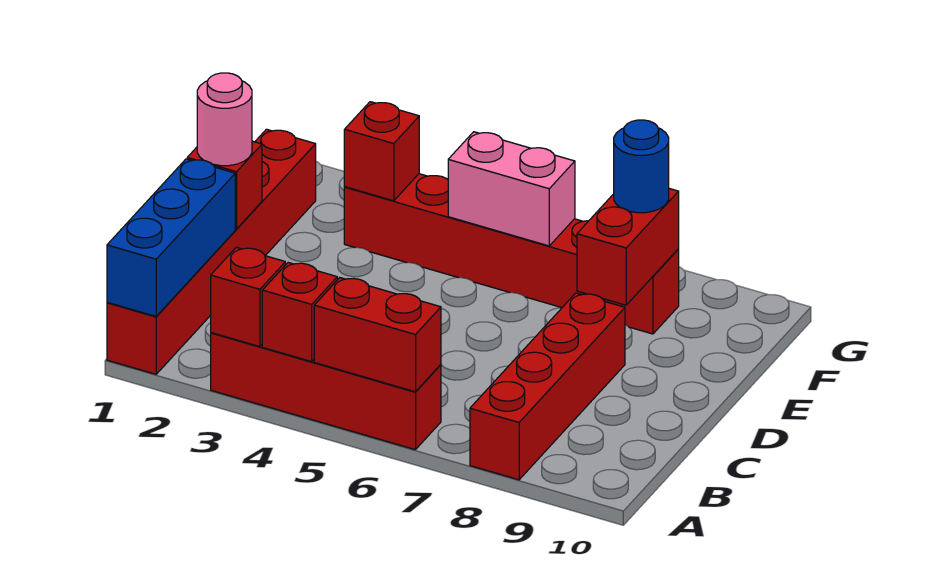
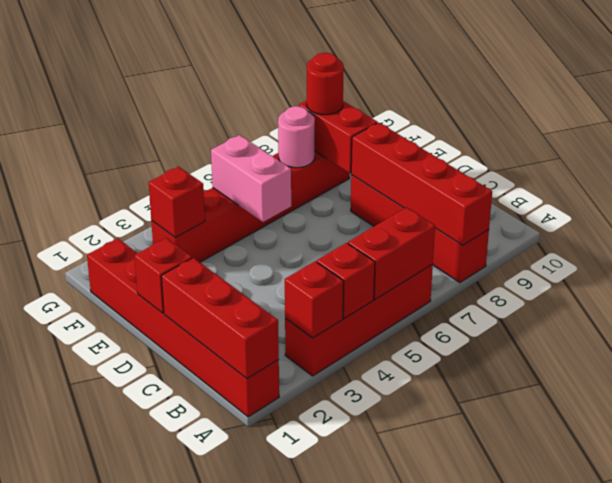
blue brick A1:C1 level 2 -> red brick A1:C1 level 2
none -> red brick A8:D8 level 2
pink round brick D1 level 3 -> pink round brick F7 level 2
pink brick F5:F6 level 2 -> pink brick E5:F5 level 2
blue round brick F8 level 3 -> red round brick F8 level 3

